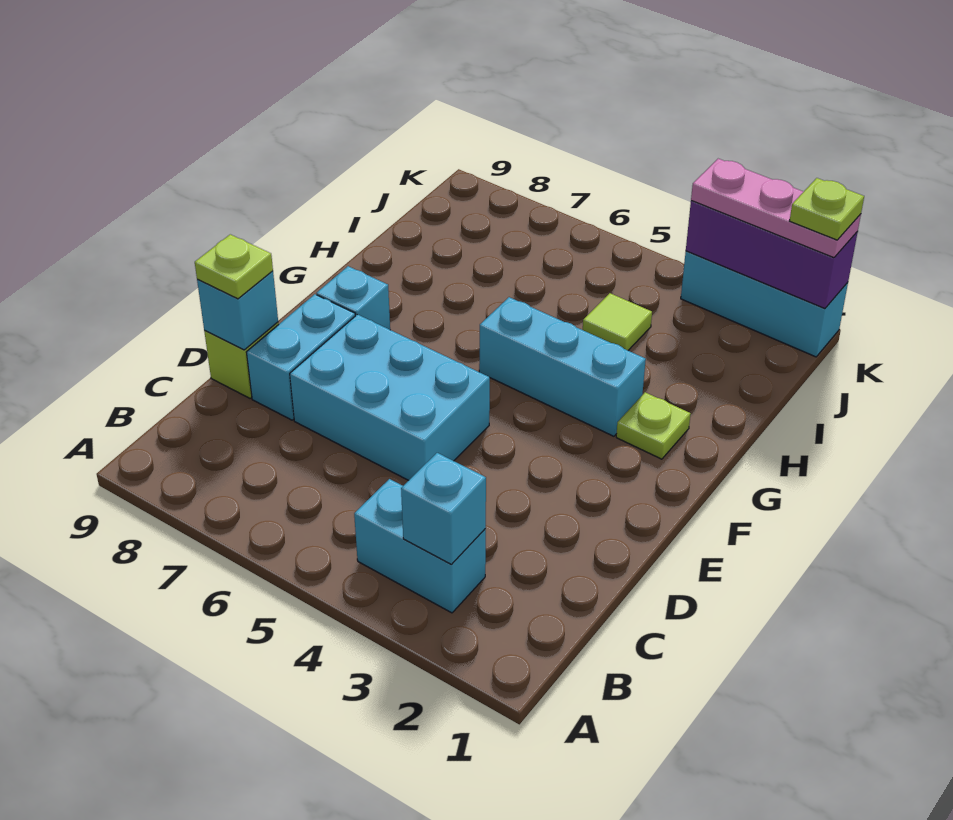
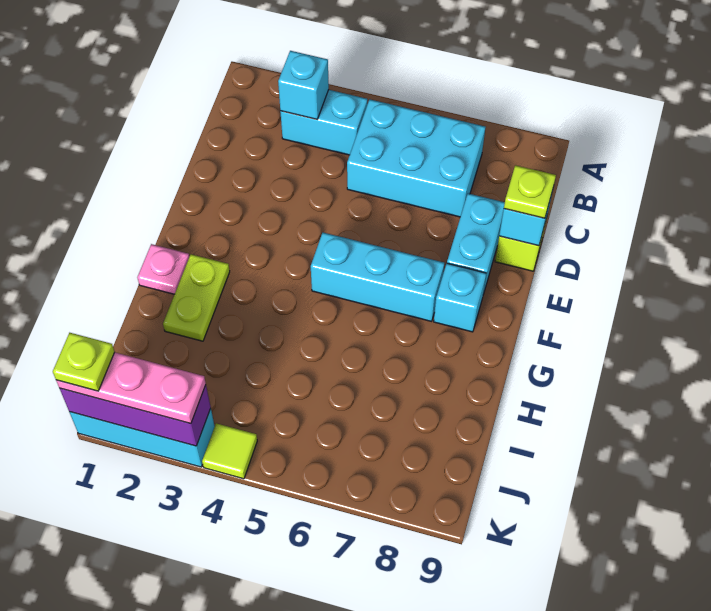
cyan brick D5:E7 level 1 -> cyan brick B5:C7 level 1
none -> pink plate G1 level 1
lime plate G2 level 1 -> lime plate G2:H2 level 1
cyan brick G3:G5 level 1 -> cyan brick F5:F7 level 1
lime tile I4 level 1 -> lime tile K4 level 1

